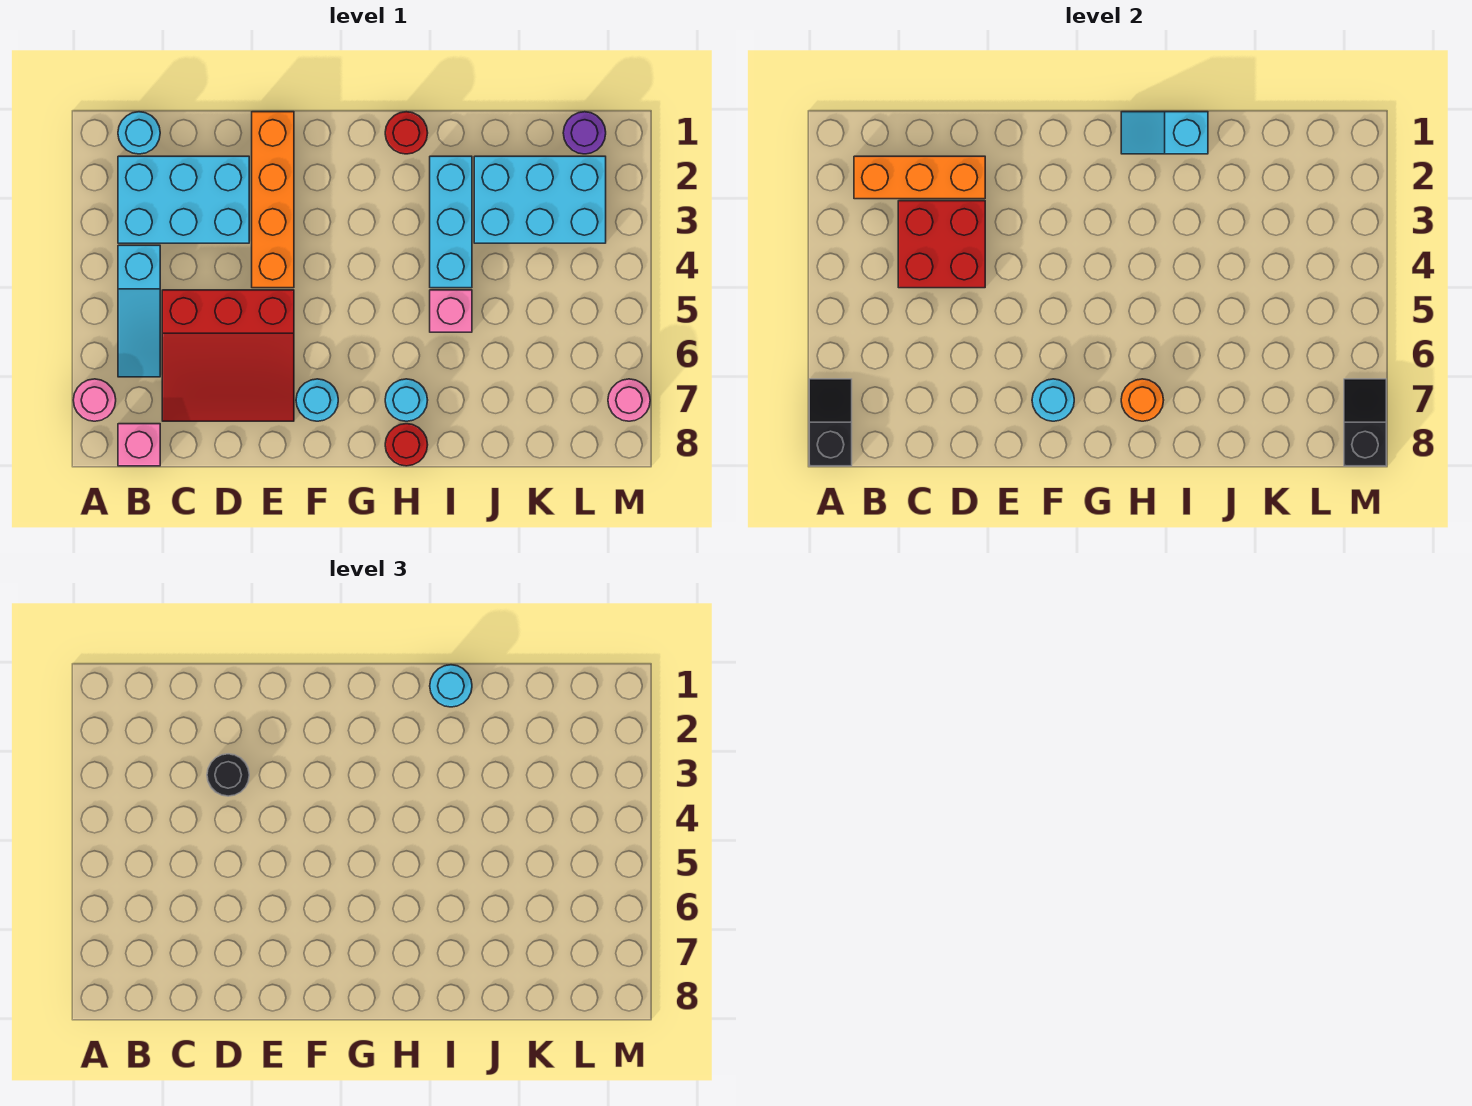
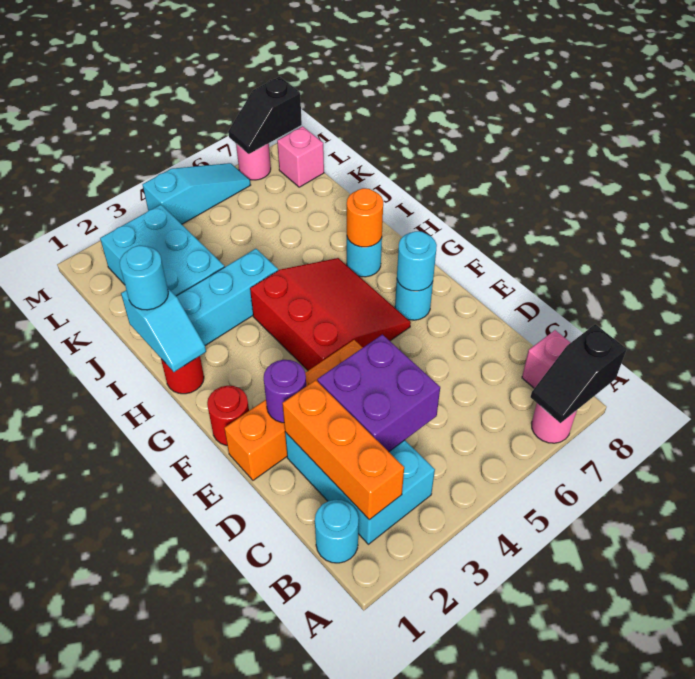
cyan slope B4:B6 level 1 top 4 -> cyan slope M4:M6 level 1 top 4
red brick C3:D4 level 2 -> purple brick C3:D4 level 2
red slope C5:E7 level 1 top 5 -> red slope F4:H6 level 1 top 4
black round brick D3 level 3 -> none
red round brick H8 level 1 -> red round brick F1 level 1
pink brick I5 level 1 -> pink brick L8 level 1
purple round brick L1 level 1 -> purple round brick E2 level 2

